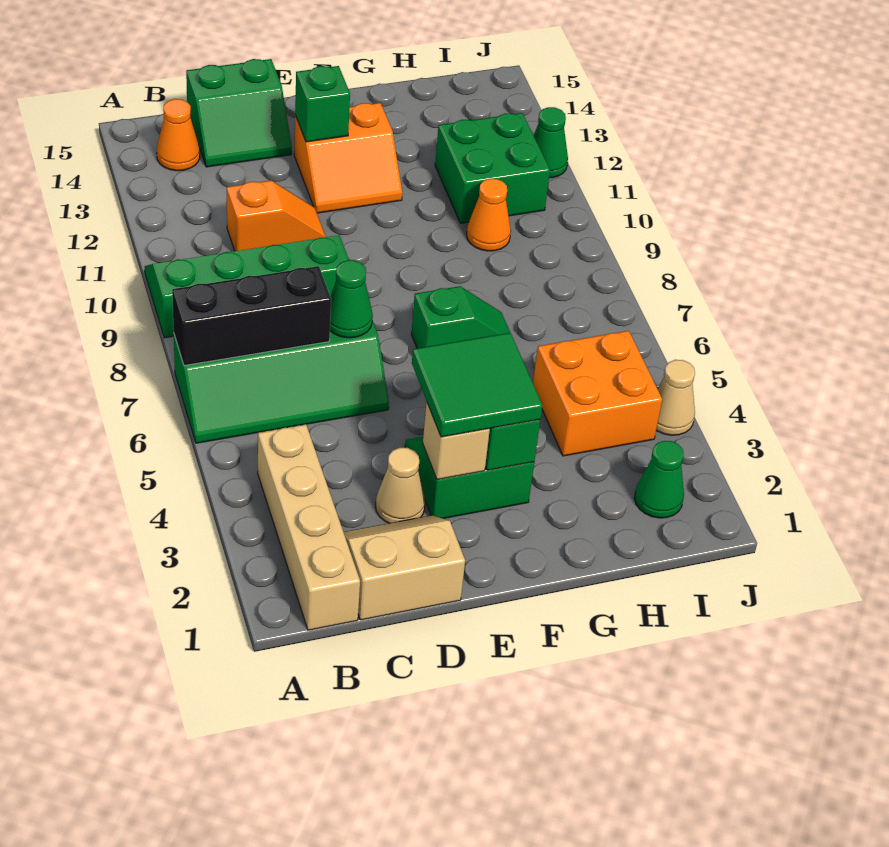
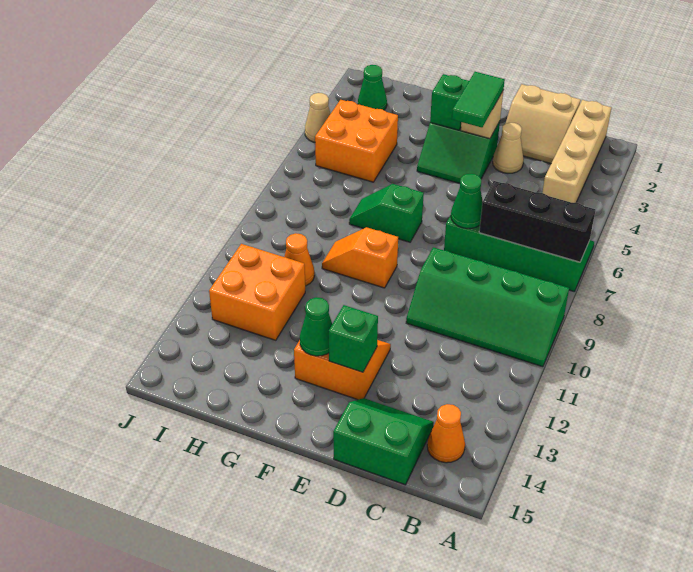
orange slope C11:D11 level 1 top C -> orange slope F9:G9 level 1 top F
green tile E3:F4 level 3 -> green tile E3:E4 level 3
green brick H11:I12 level 1 -> orange brick H11:I12 level 1
green cone J12 level 1 -> green cone F13 level 2

